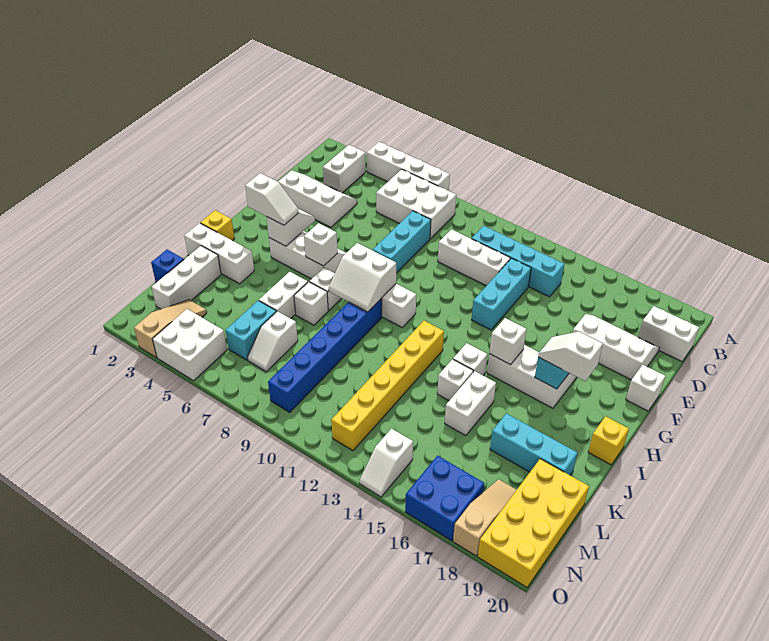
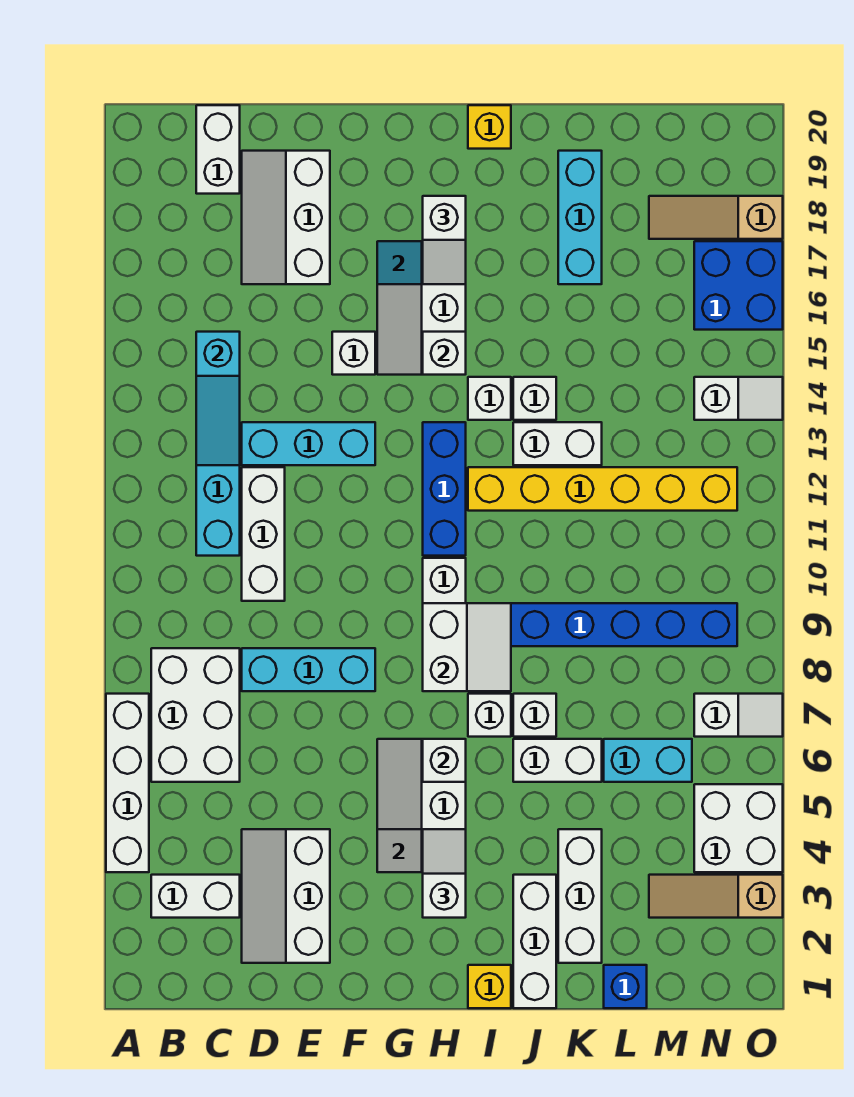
none -> cyan slope C13:C15 level 2 top 15
white brick F20 level 1 -> white brick F15 level 1
none -> blue brick H11:H13 level 1
white brick J15:K15 level 1 -> white brick J13:K13 level 1
white brick K2:M2 level 1 -> white brick K2:K4 level 1
white slope L7:M7 level 1 top L -> white slope N7:O7 level 1 top N
yellow brick L19:O20 level 1 -> none

